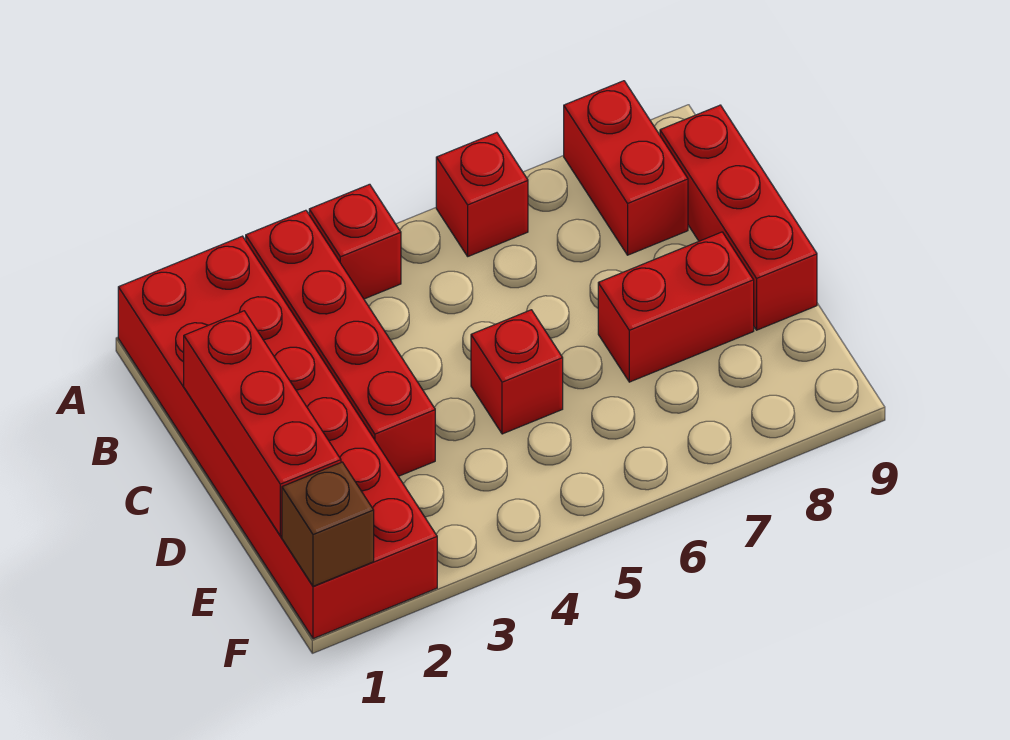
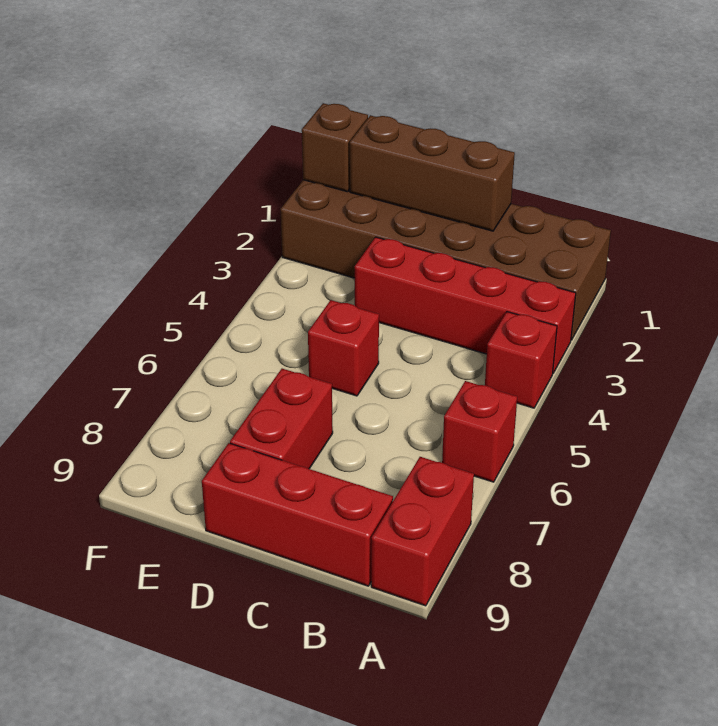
red brick A1:F2 level 1 -> brown brick A1:F2 level 1
red brick A8:B8 level 1 -> red brick A8:A9 level 1
red brick C1:E1 level 2 -> brown brick C1:E1 level 2

